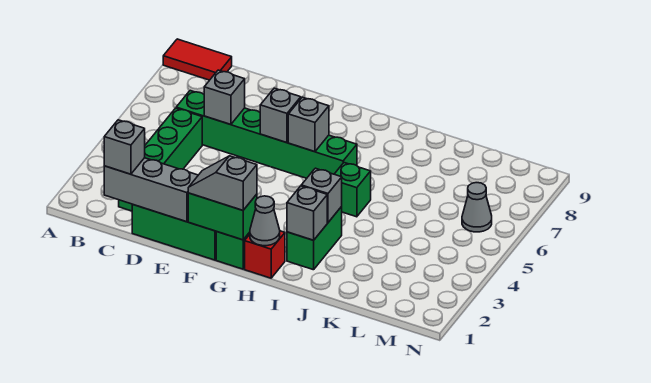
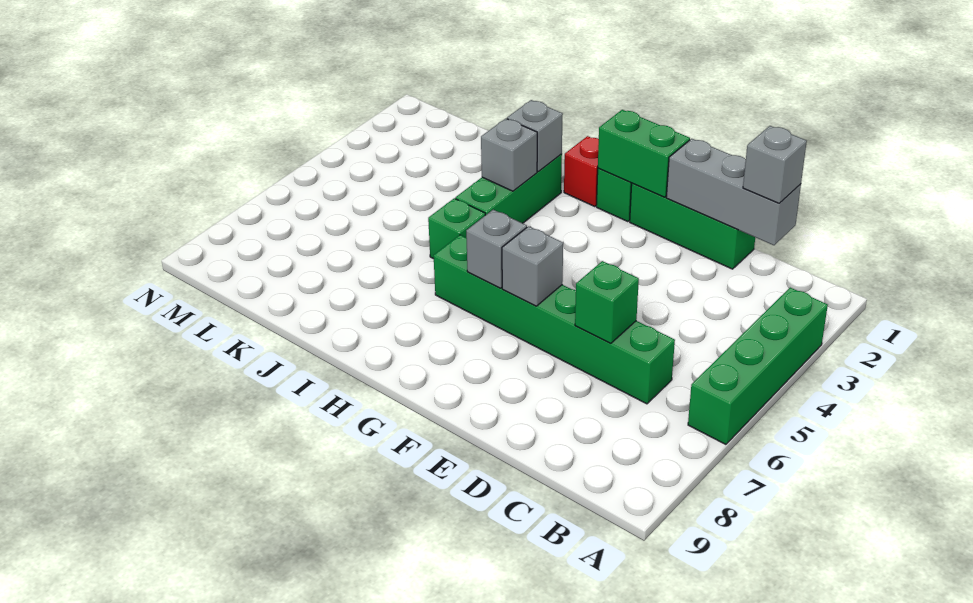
red tile A9:B9 level 1 -> none
green brick C2:C5 level 1 -> green brick A3:A6 level 1
grey brick D6 level 2 -> green brick D6 level 2
grey slope F1:G1 level 3 top G -> none
grey cone H1 level 2 -> none
green brick I2:I3 level 1 -> green brick I2:I4 level 1
grey cone M6 level 1 -> none

